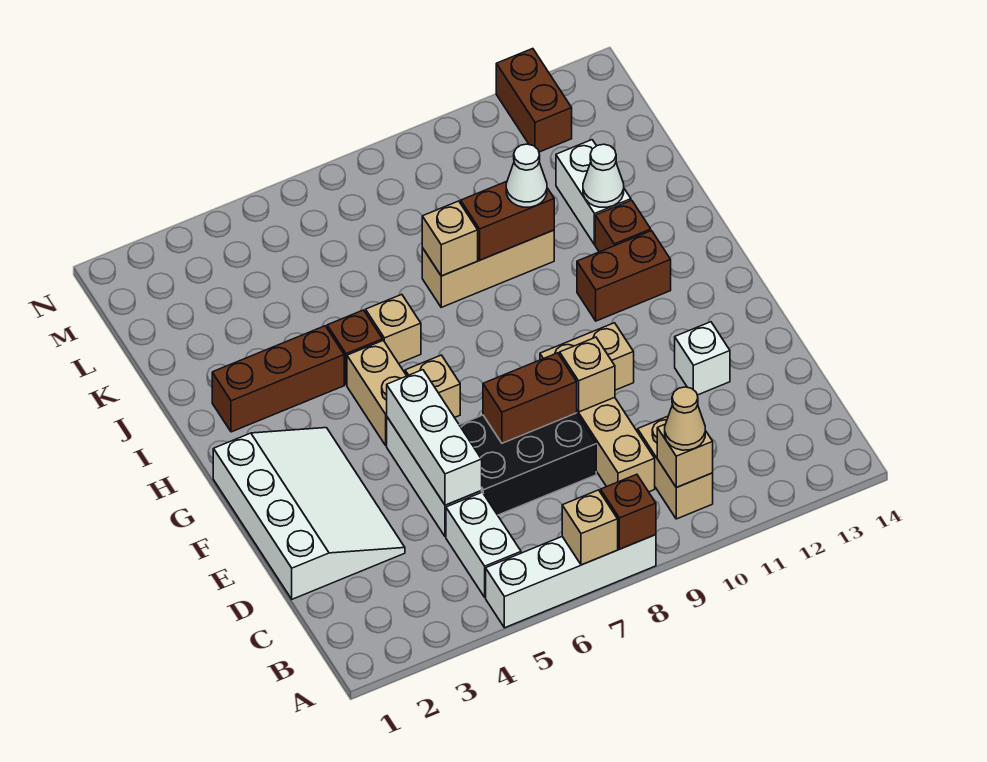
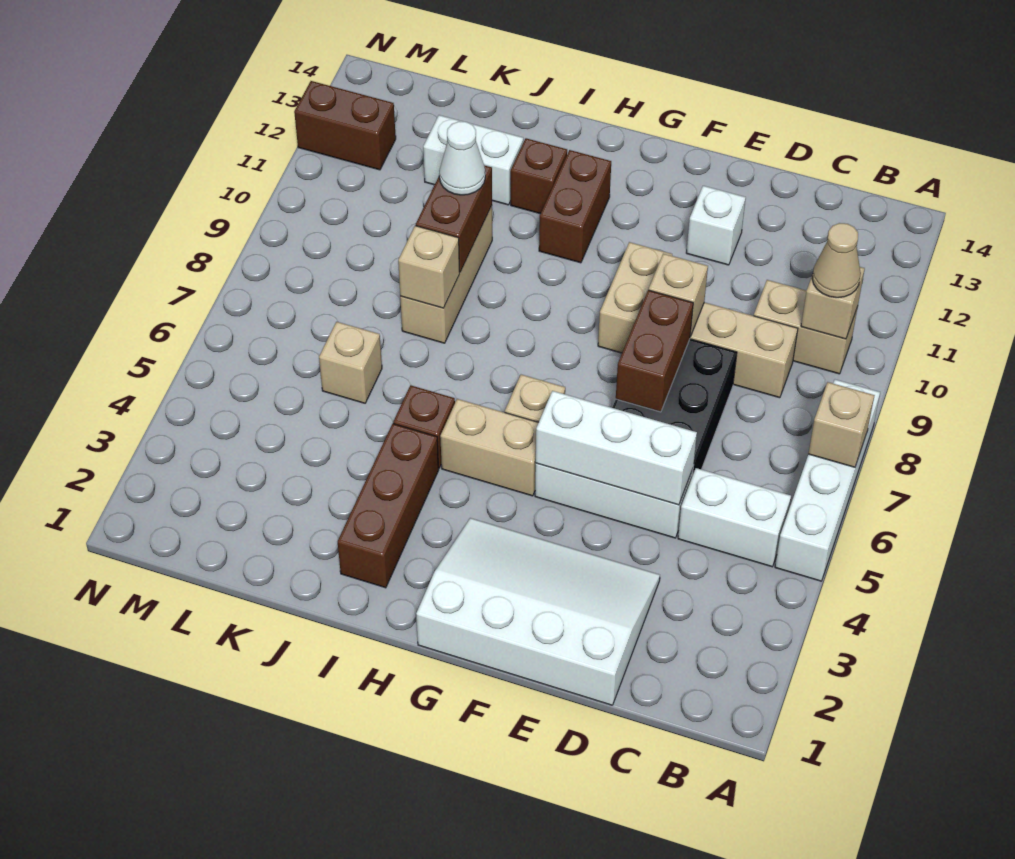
brown brick A8 level 2 -> none
tan brick I6 level 1 -> tan brick K6 level 1
white cone J12 level 2 -> none

